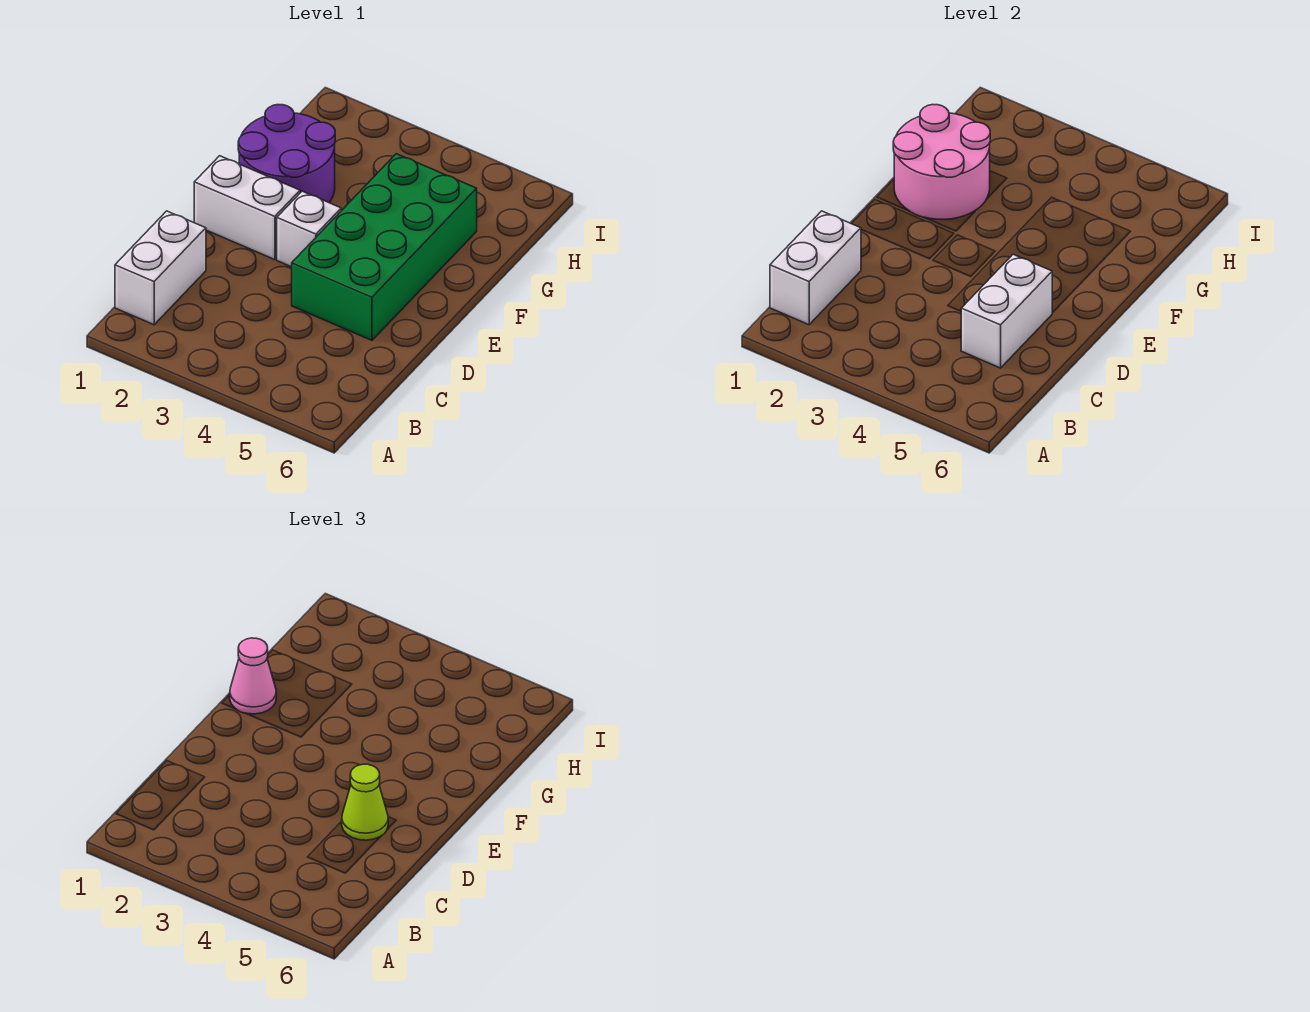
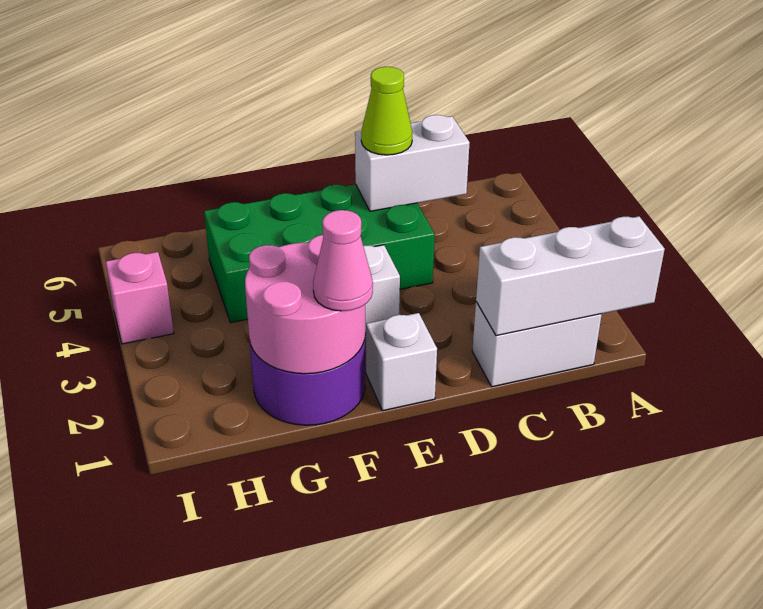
white brick B1:C1 level 2 -> white brick A1:C1 level 2
white brick E1:E2 level 1 -> white brick E1 level 1
none -> pink brick I4 level 1

